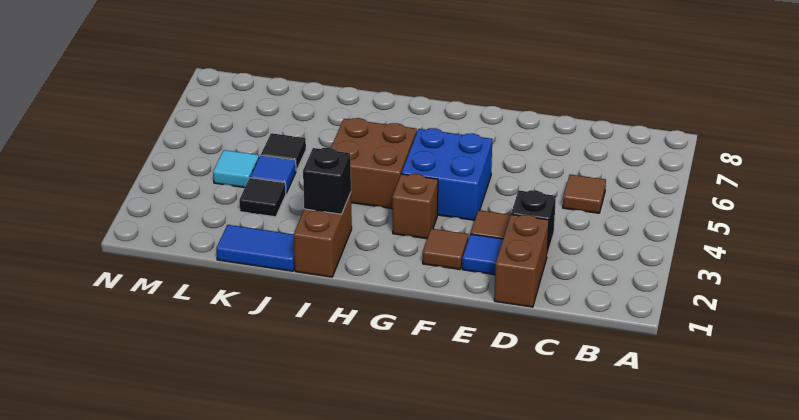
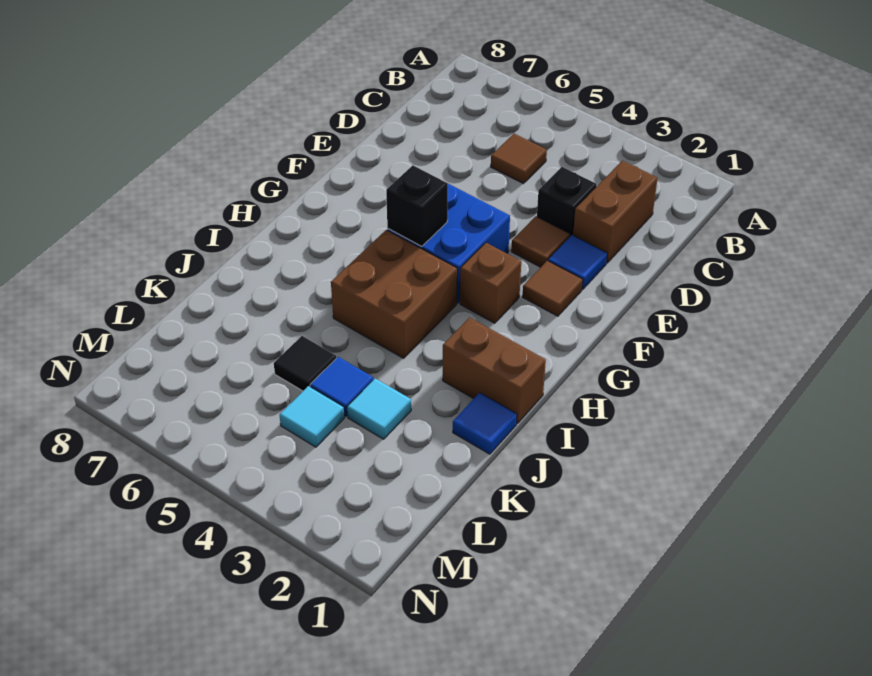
brown brick D1:D2 level 1 -> brown brick C2:D2 level 1
black brick I2 level 2 -> black brick G5 level 2
blue tile J1:K1 level 1 -> blue tile J1 level 1
black tile K3 level 1 -> cyan tile K3 level 1

